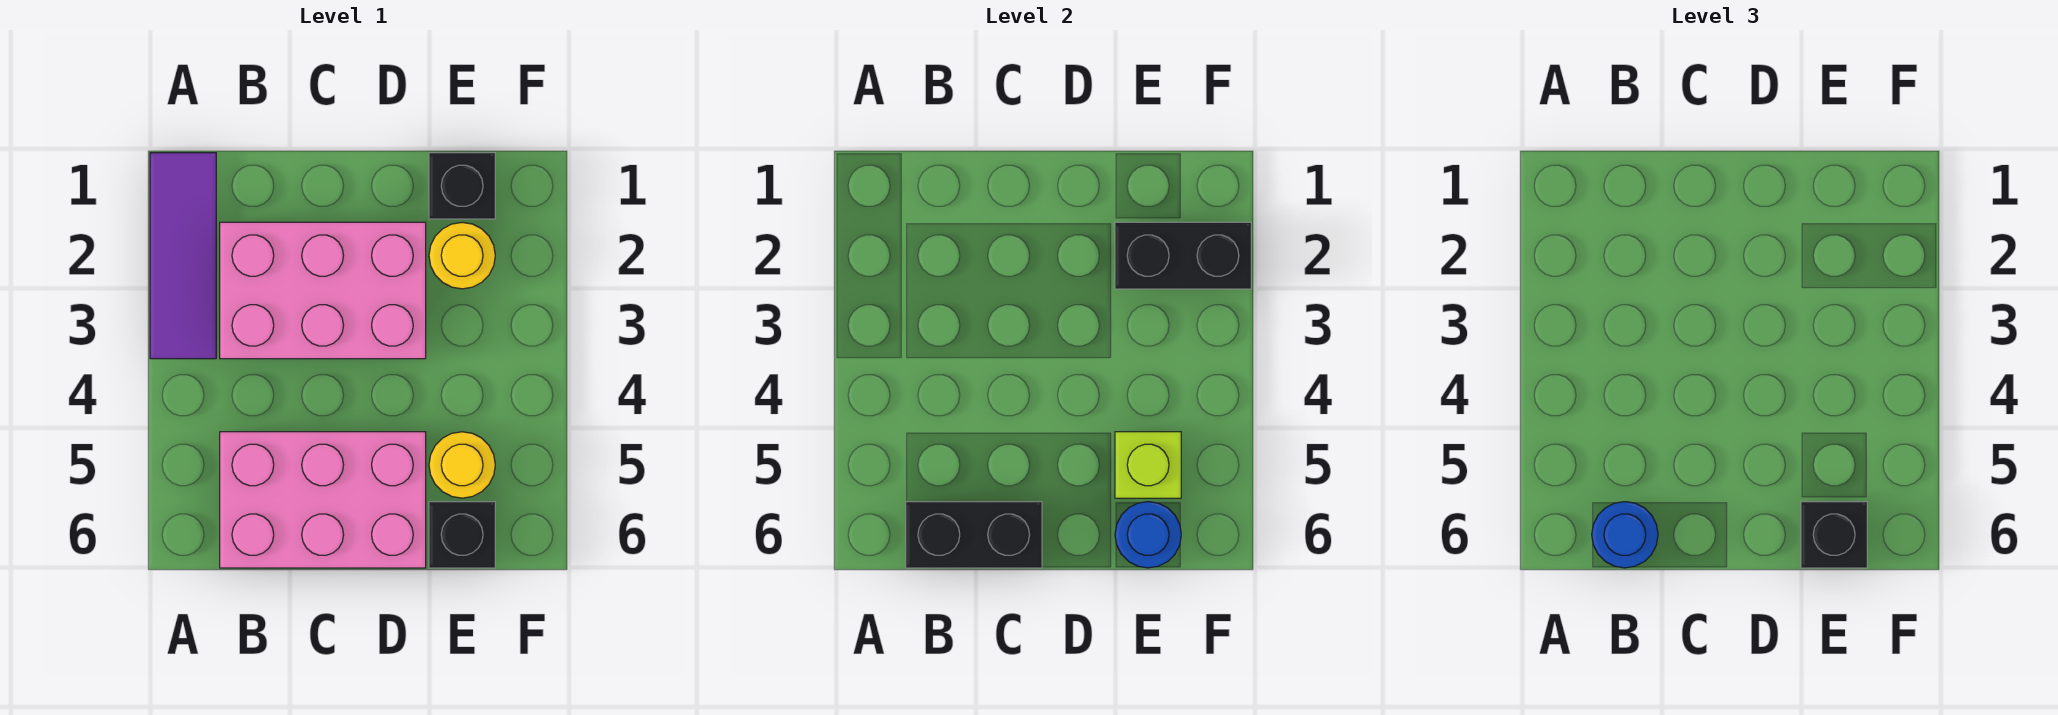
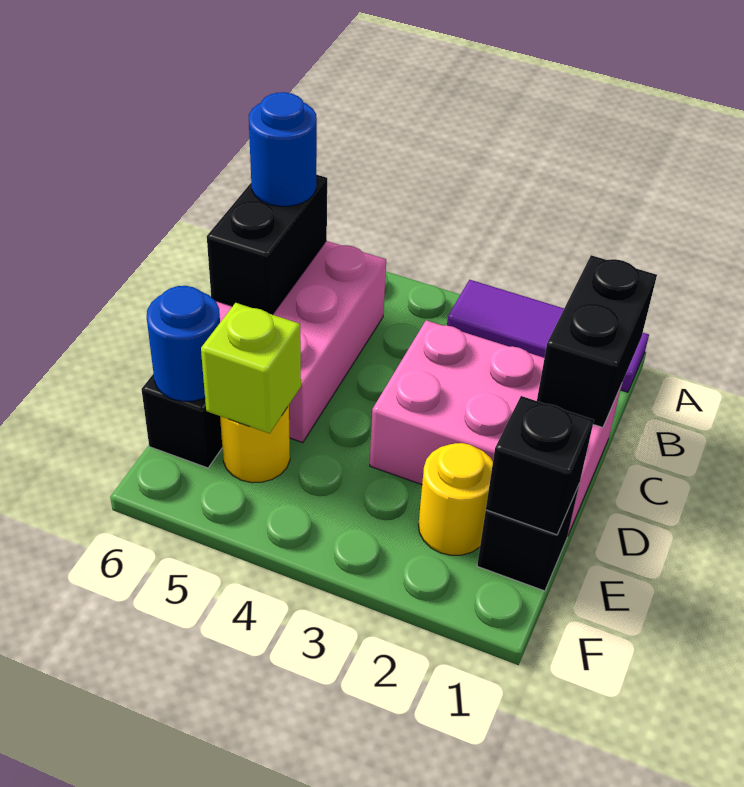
pink brick B2:D3 level 1 -> pink brick C1:D3 level 1
black brick E2:F2 level 2 -> black brick B1:C1 level 2
black brick E6 level 3 -> black brick E1 level 2

